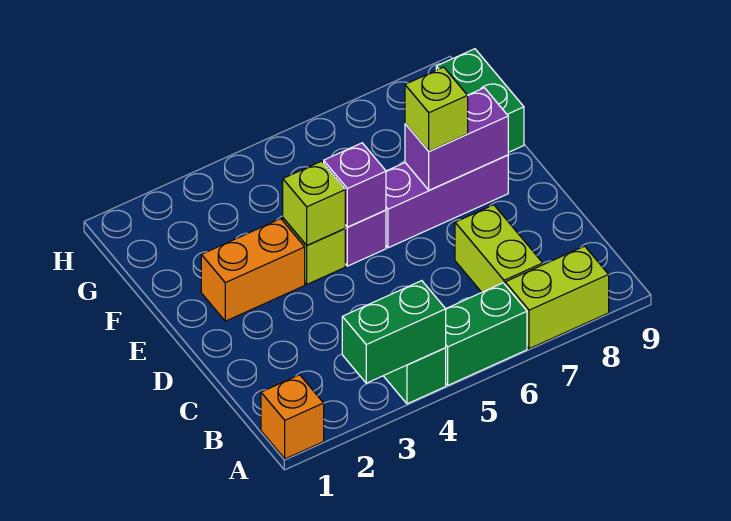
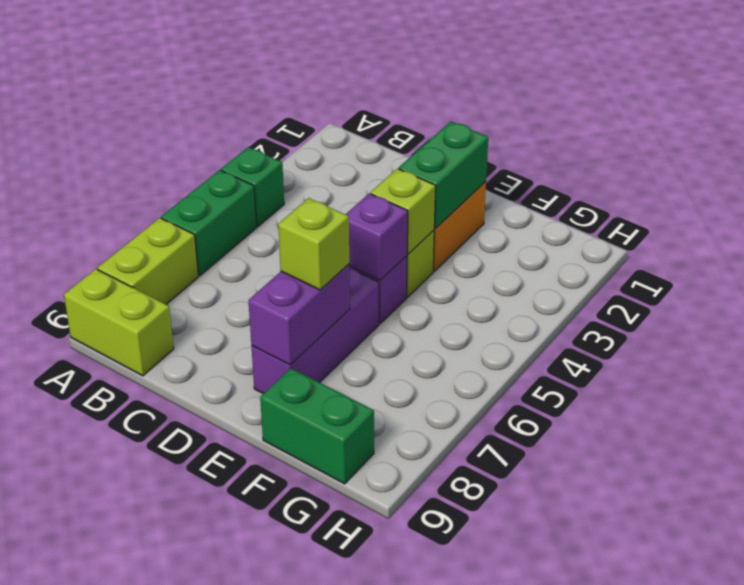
orange brick A1 level 1 -> none
green brick A3:A4 level 2 -> green brick E2:E3 level 2
lime brick B7:C7 level 1 -> lime brick A9:B9 level 1

